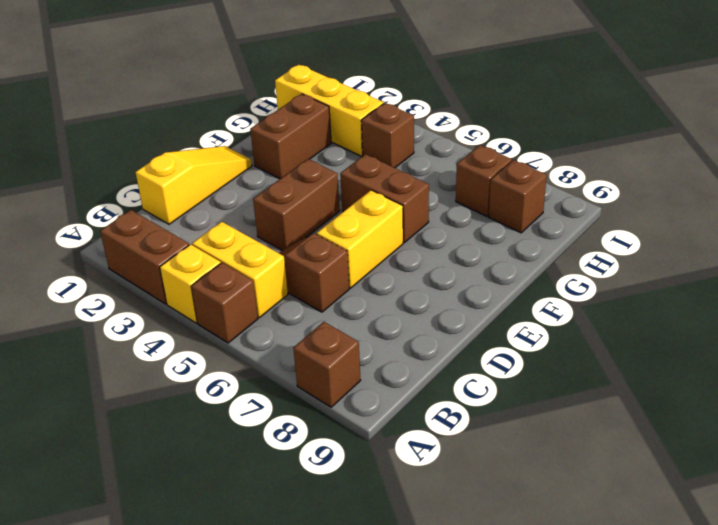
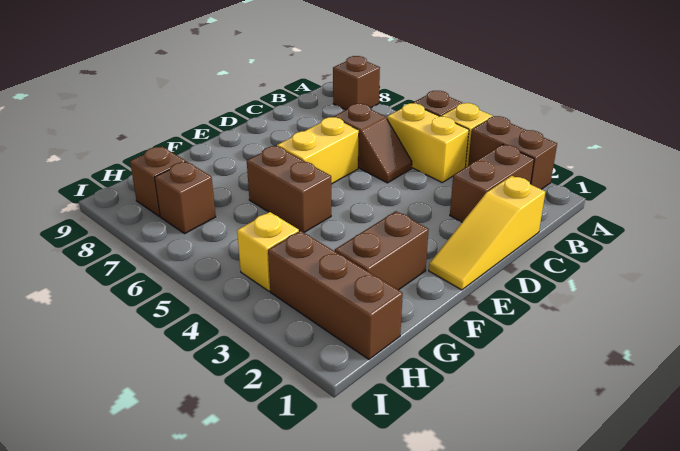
brown brick D4:E4 level 1 -> brown brick B2:C2 level 1
yellow brick H1:H3 level 1 -> brown brick H1:H3 level 1
brown brick H4 level 1 -> yellow brick H4 level 1

